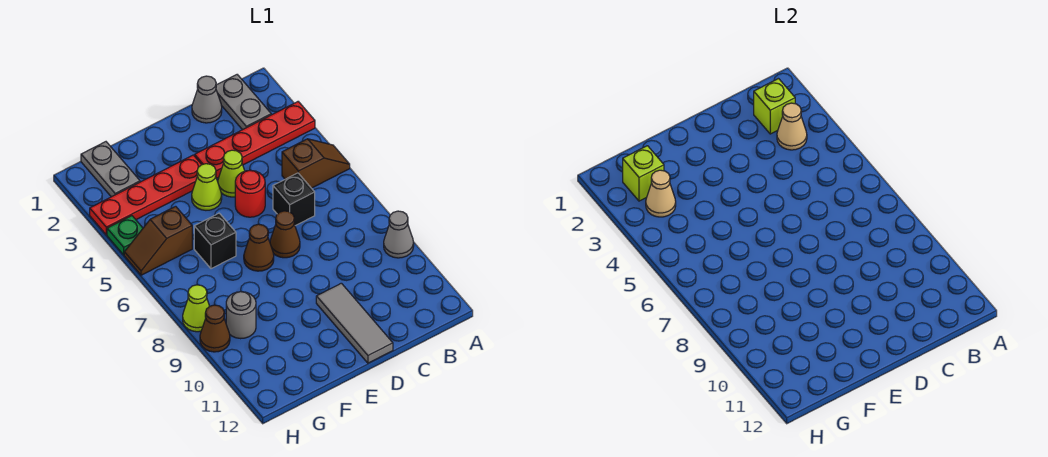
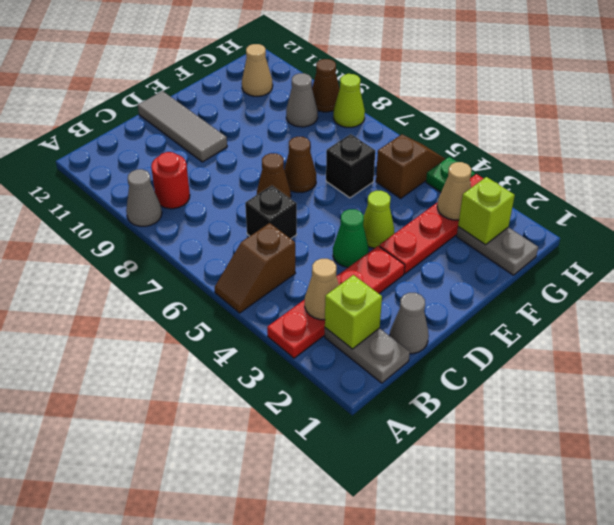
lime cone D4 level 1 -> green cone D4 level 1
red round brick D5 level 1 -> red round brick B9 level 1
grey round brick G9 level 1 -> grey cone G9 level 1
none -> tan cone G11 level 1

